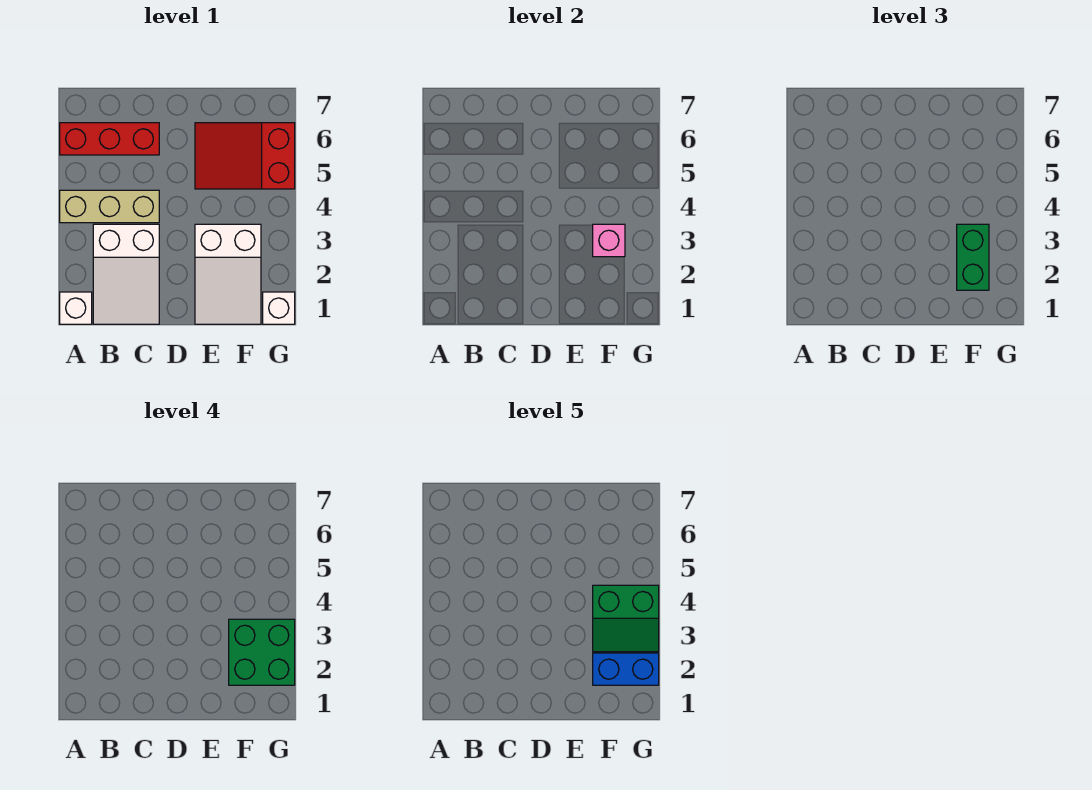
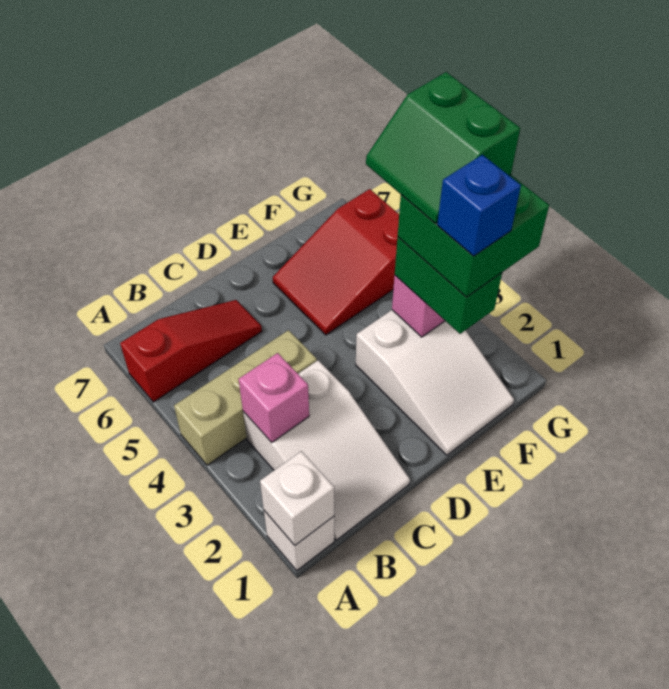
red brick A6:C6 level 1 -> red slope A6:C6 level 1 top A
none -> pink brick B3 level 2
blue brick F2:G2 level 5 -> blue brick F2 level 5
green slope F3:G4 level 5 top 4 -> green slope F3:G4 level 5 top G
white brick G1 level 1 -> white brick A1 level 2

